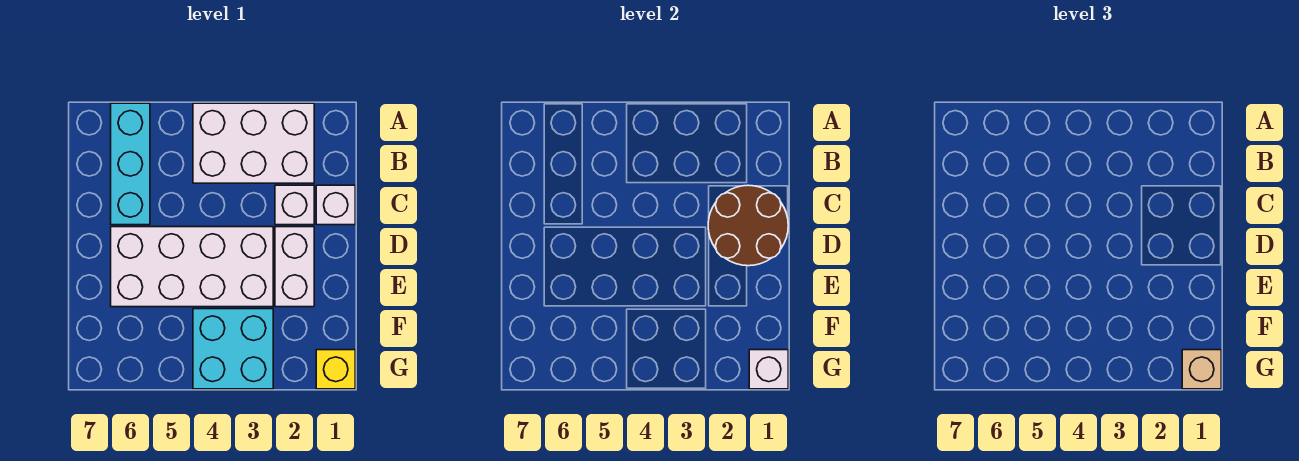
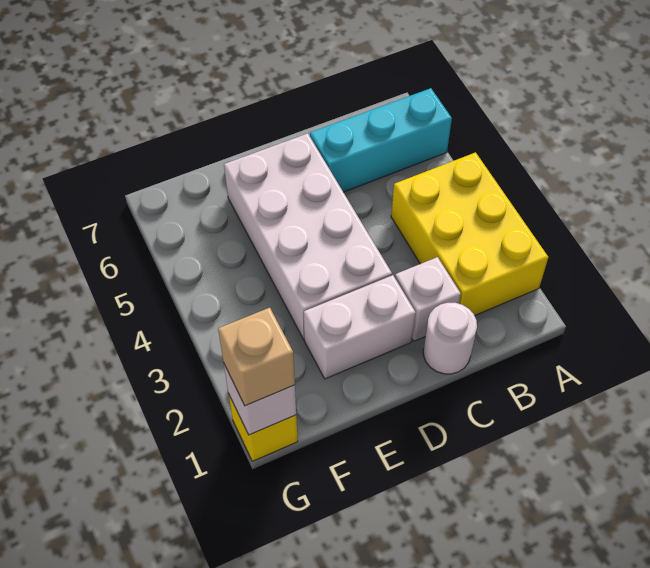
white brick A2:B4 level 1 -> yellow brick A2:B4 level 1
white brick C1 level 1 -> white round brick C1 level 1
brown round brick C1:D2 level 2 -> none
cyan brick F3:G4 level 1 -> none

